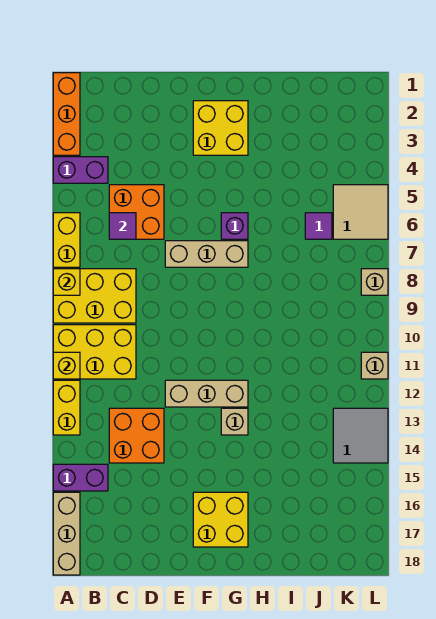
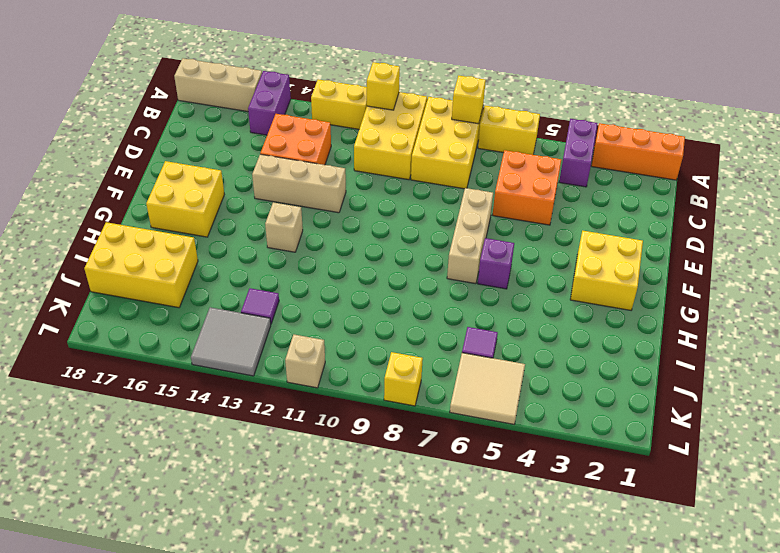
purple tile C6 level 2 -> purple tile J13 level 1
tan brick E12:G12 level 1 -> tan brick E12:E14 level 1
none -> yellow brick I16:J18 level 1
tan brick L8 level 1 -> yellow brick L8 level 1

